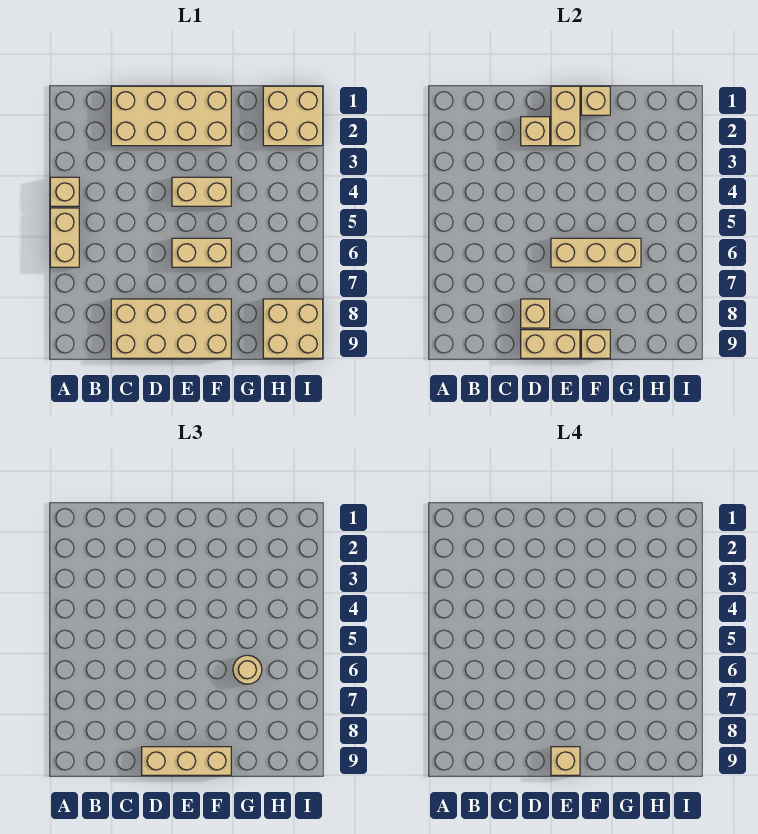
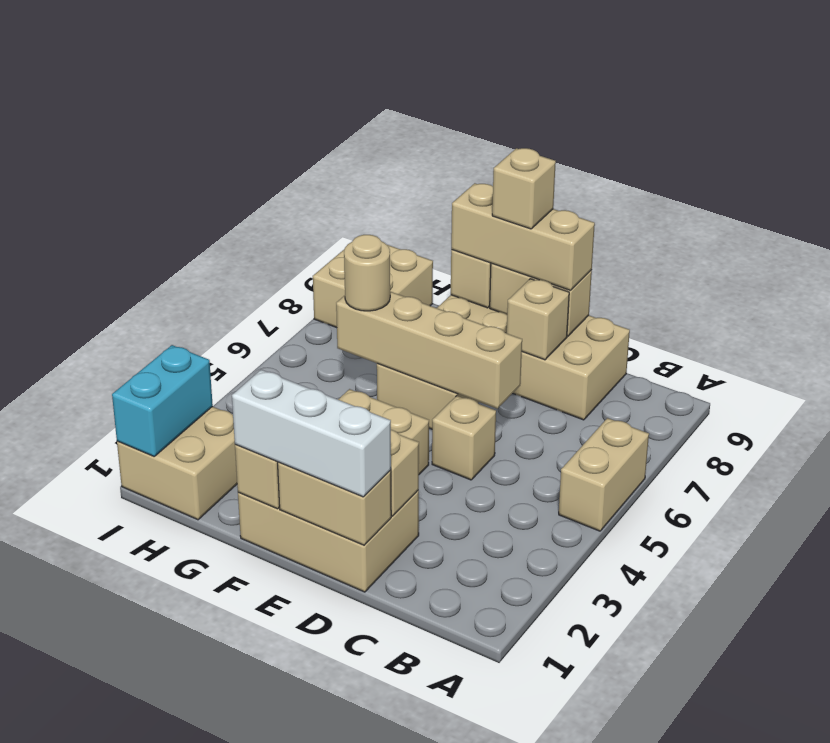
tan brick A4 level 1 -> tan brick D5 level 1
tan brick C1:F2 level 1 -> tan brick D1:F2 level 1
none -> white brick D1:F1 level 3
tan brick E1:E2 level 2 -> tan brick D1:E1 level 2
tan brick E6:G6 level 2 -> tan brick D6:G6 level 2
none -> cyan brick I1:I2 level 2

